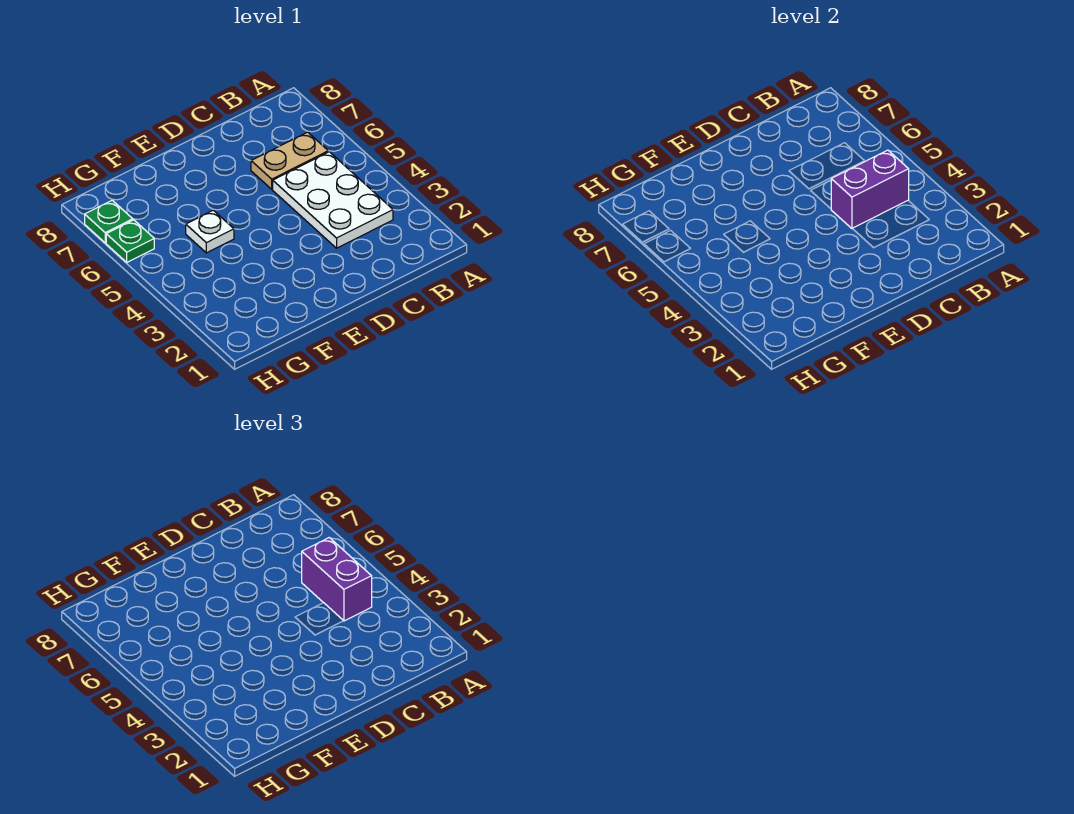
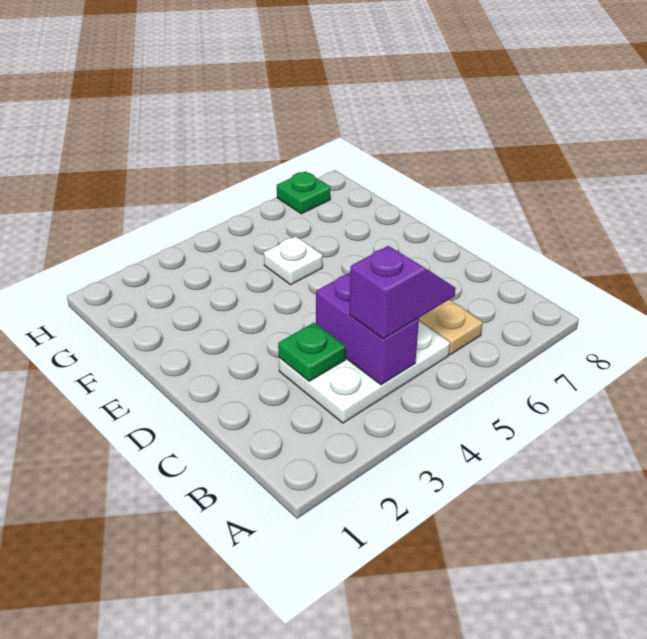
purple brick B4:B5 level 3 -> purple slope B4:B5 level 3 top 4
green plate H6 level 1 -> green plate C3 level 2

